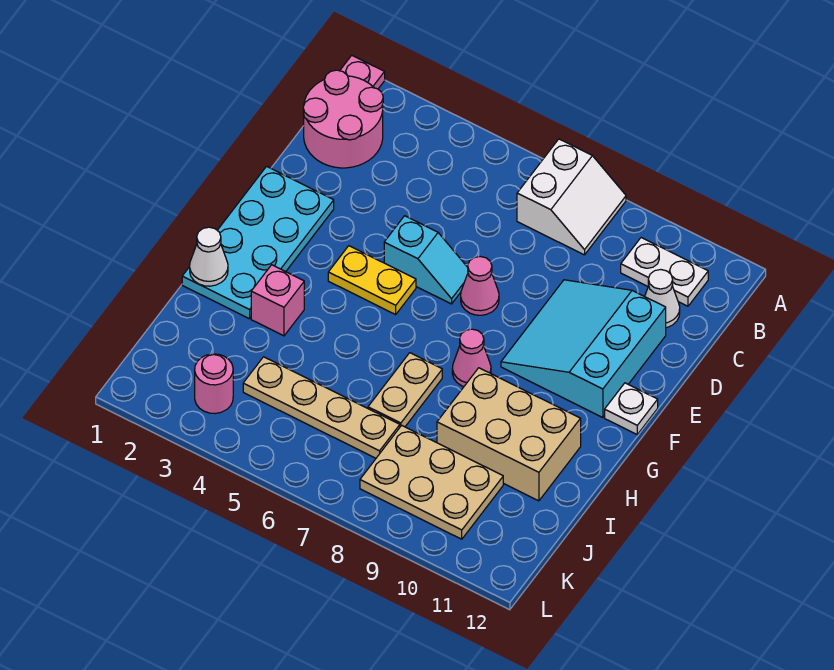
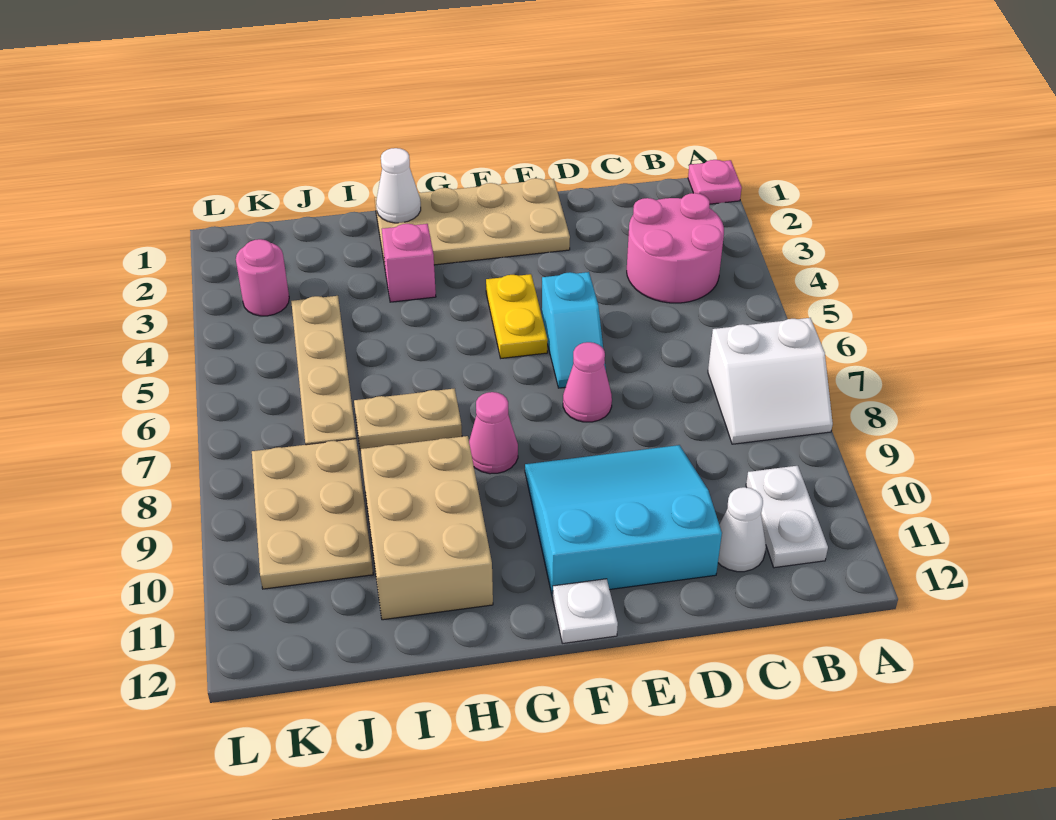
pink round brick B1:C2 level 1 -> pink round brick B3:C4 level 1
cyan plate E1:H2 level 1 -> tan plate E1:H2 level 1

